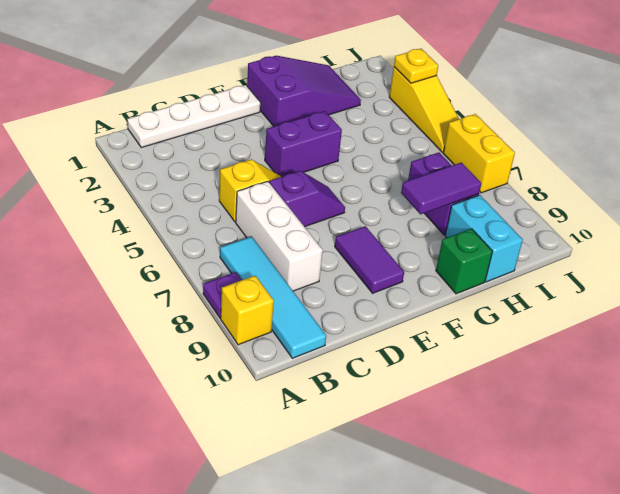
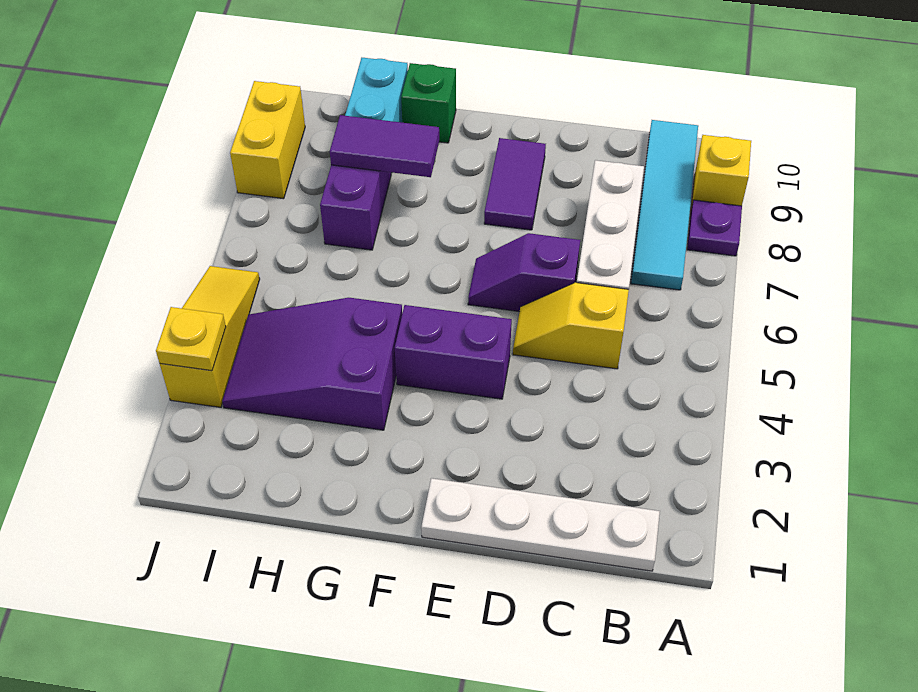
purple slope F1:H2 level 1 top F -> purple slope G3:I4 level 1 top G
yellow brick J6:J7 level 1 -> yellow brick J8:J9 level 1

